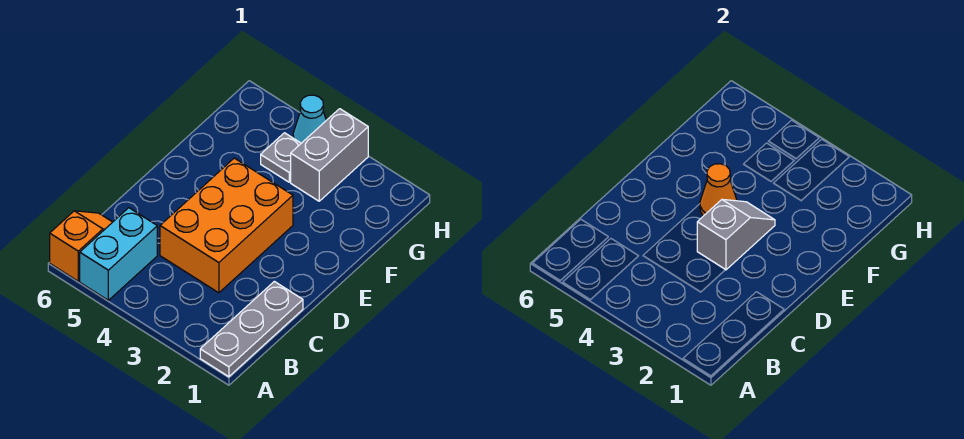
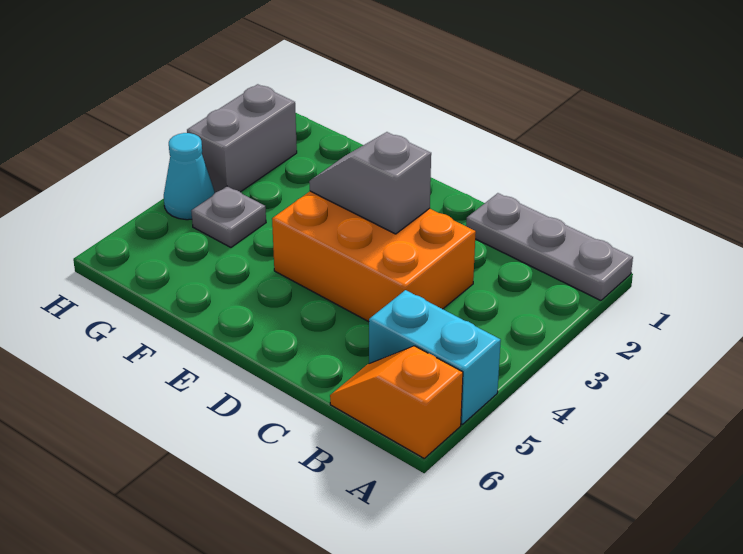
orange cone E4 level 2 -> none
grey brick G3:H3 level 1 -> grey brick H2:H3 level 1

